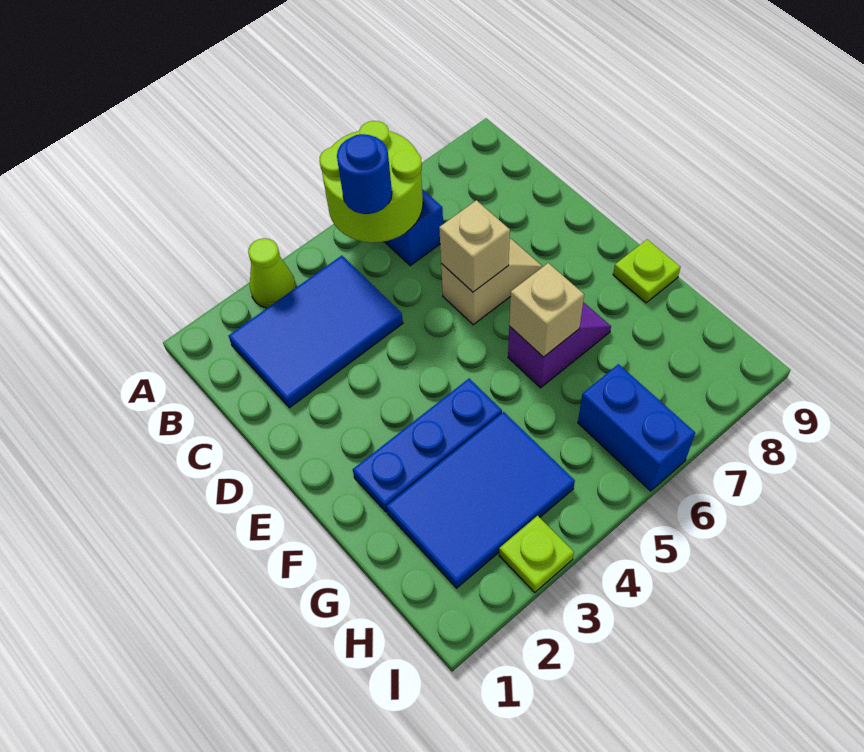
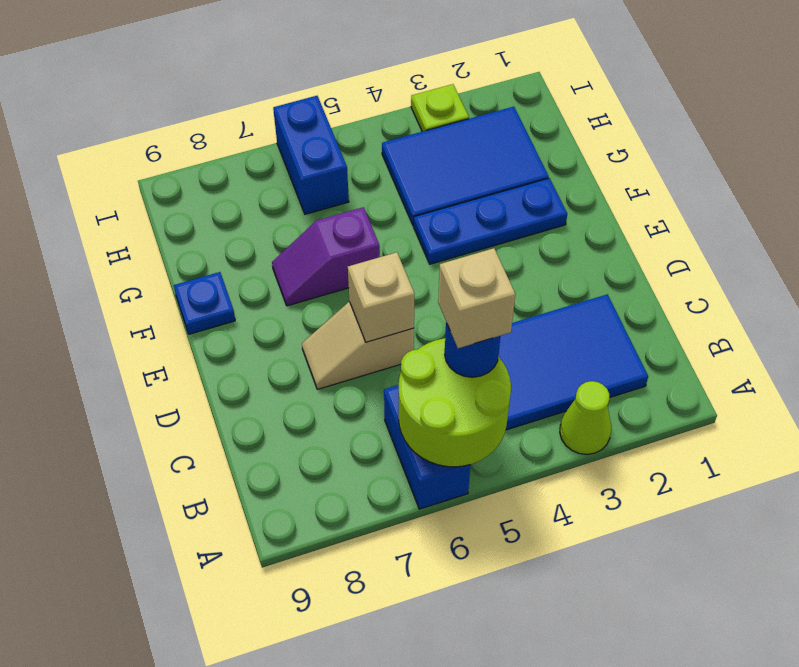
tan brick F6 level 2 -> tan brick B5 level 4
lime plate F9 level 1 -> blue plate F9 level 1

